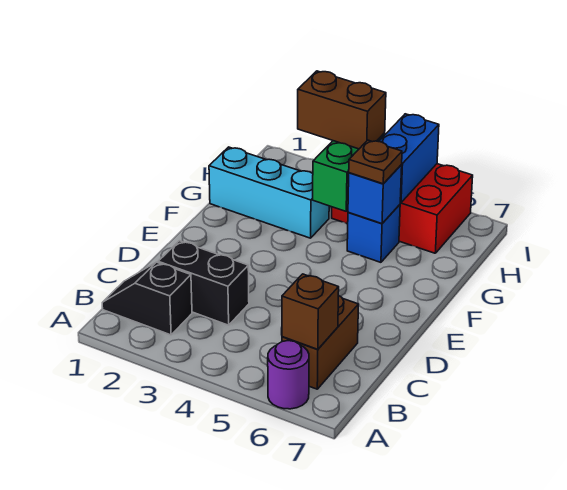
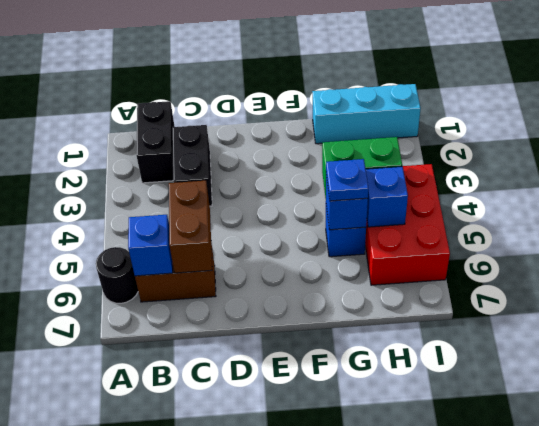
purple round brick A6 level 1 -> black round brick A6 level 1
black slope B1:B2 level 1 top 2 -> black brick B1:B2 level 1
brown brick B6 level 2 -> blue brick B6 level 2
cyan brick G1:G3 level 1 -> cyan brick G1:I1 level 1
brown plate G5 level 3 -> blue plate G5 level 3
brown brick H3:H4 level 3 -> brown brick C5:C6 level 2
blue brick H5:I5 level 2 -> blue brick H5 level 2

